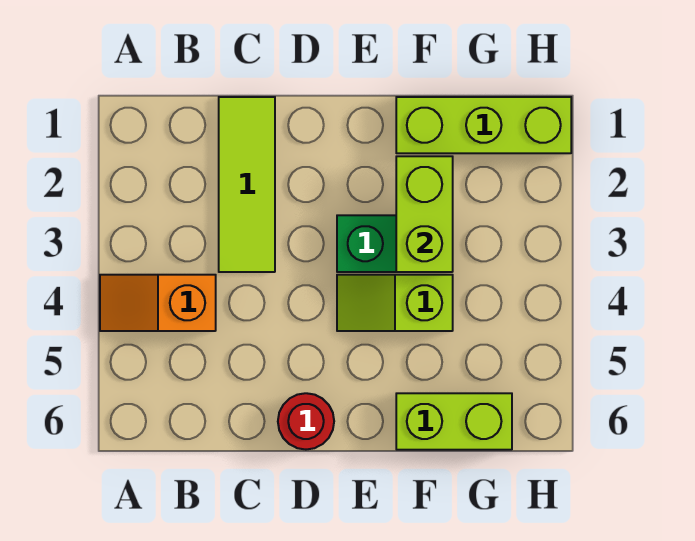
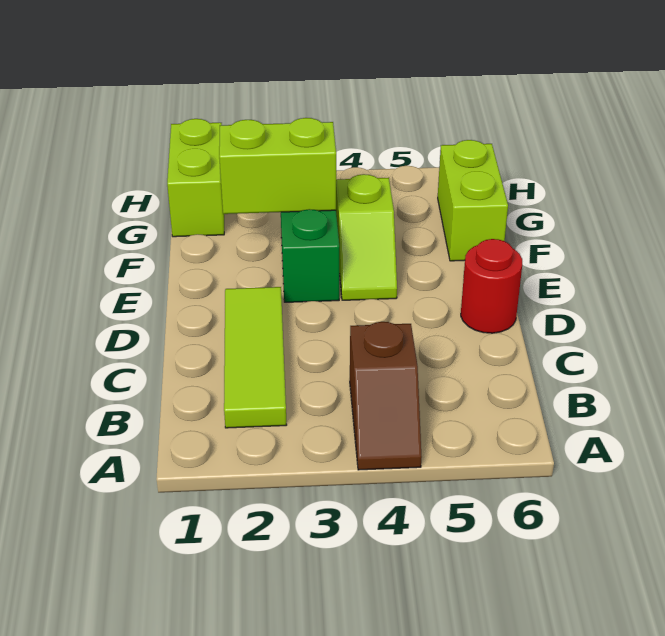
orange slope A4:B4 level 1 top B -> brown slope A4:B4 level 1 top B
lime tile C1:C3 level 1 -> lime tile B2:D2 level 1
lime brick F1:H1 level 1 -> lime brick G1:H1 level 1

